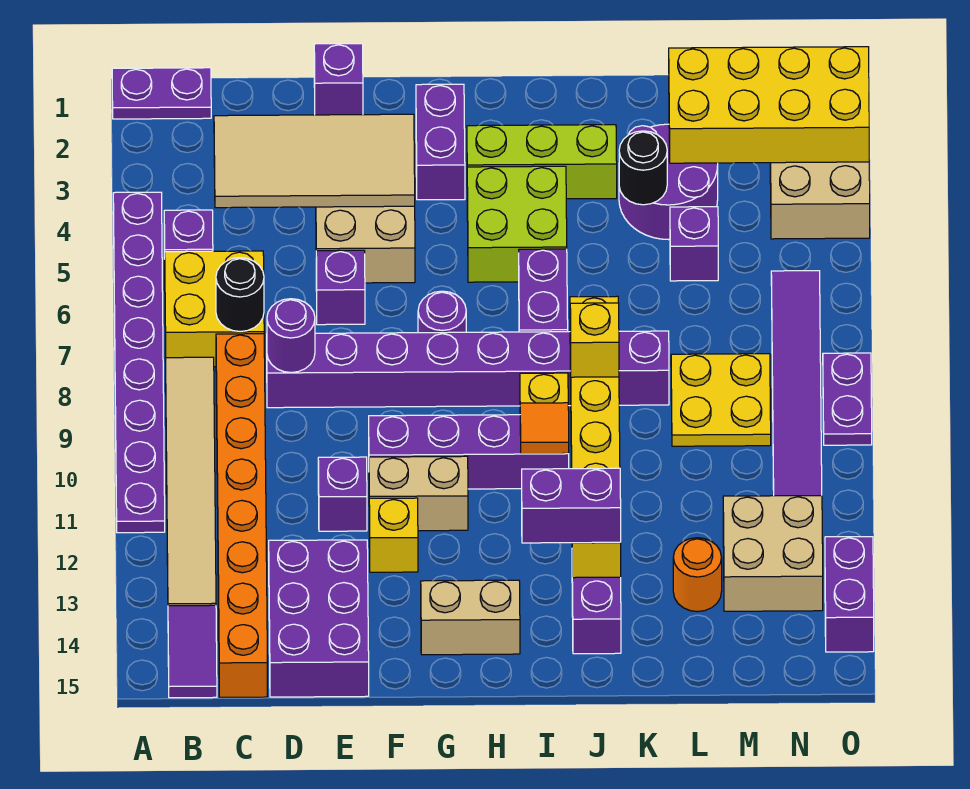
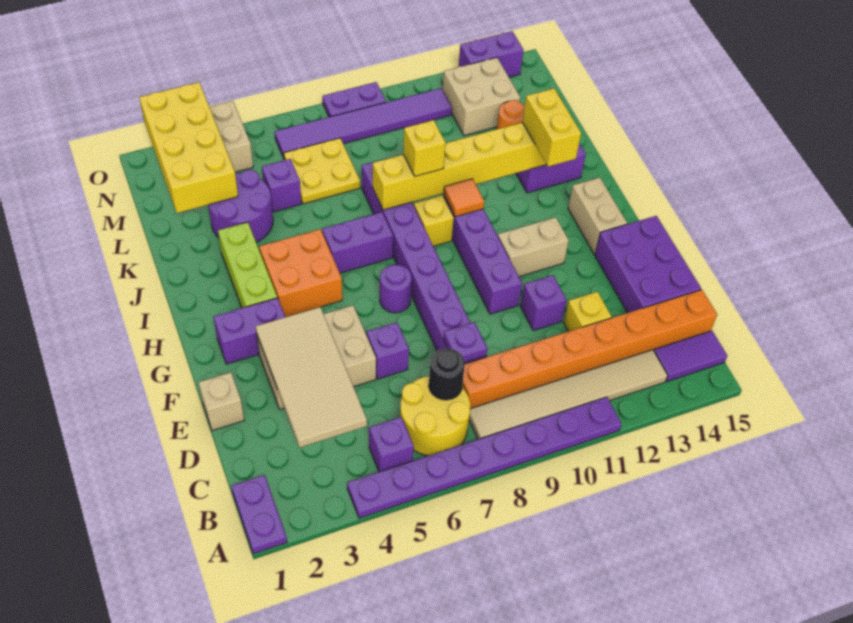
yellow brick B6:C7 level 1 -> yellow round brick B6:C7 level 1
purple round brick D8 level 2 -> purple plate D8 level 2
purple brick D13:E15 level 1 -> purple brick D14:F15 level 1
purple brick E1 level 1 -> tan brick E1 level 1
tan brick F11:G11 level 1 -> tan brick G11:G12 level 1
yellow brick F12 level 1 -> yellow brick D12 level 1
lime brick H4:I5 level 1 -> orange brick H4:I5 level 1
purple brick I13:J13 level 3 -> yellow brick I13:J13 level 3
black round brick K4 level 2 -> none
yellow plate L8:M9 level 1 -> yellow plate L6:M7 level 1

